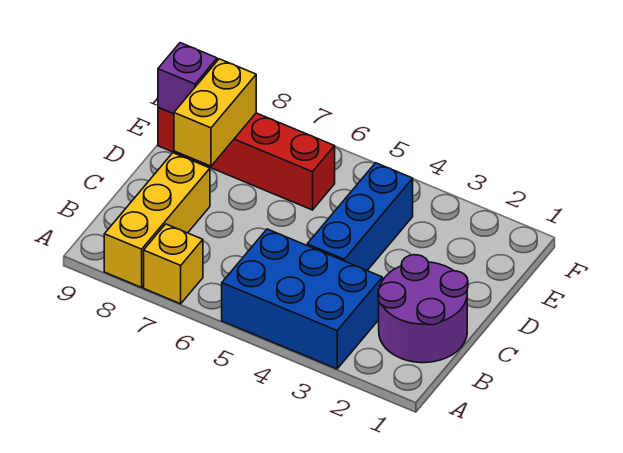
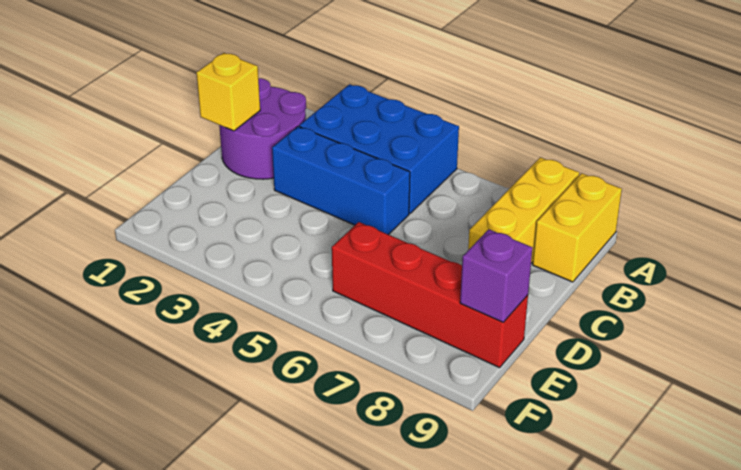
yellow brick A7 level 1 -> yellow brick C1 level 2
blue brick C4:E4 level 1 -> blue brick C3:C5 level 1
yellow brick D8:E8 level 2 -> yellow brick A9:B9 level 1

